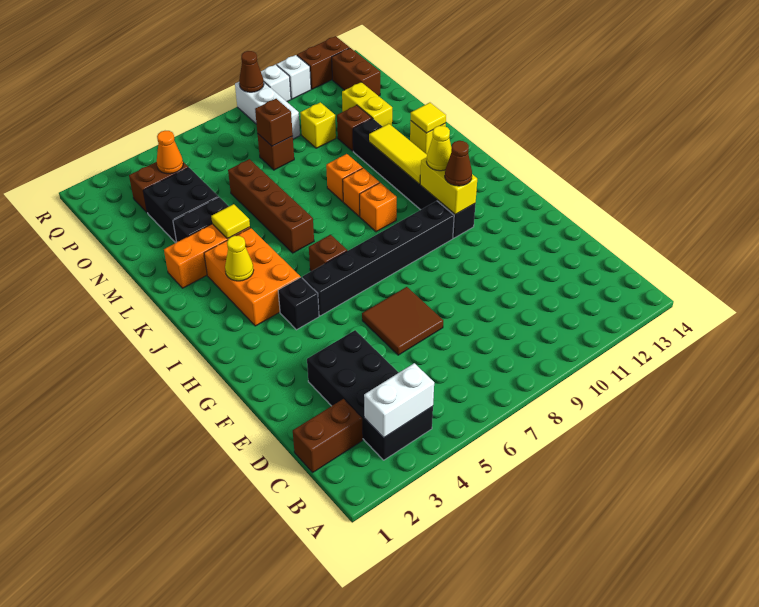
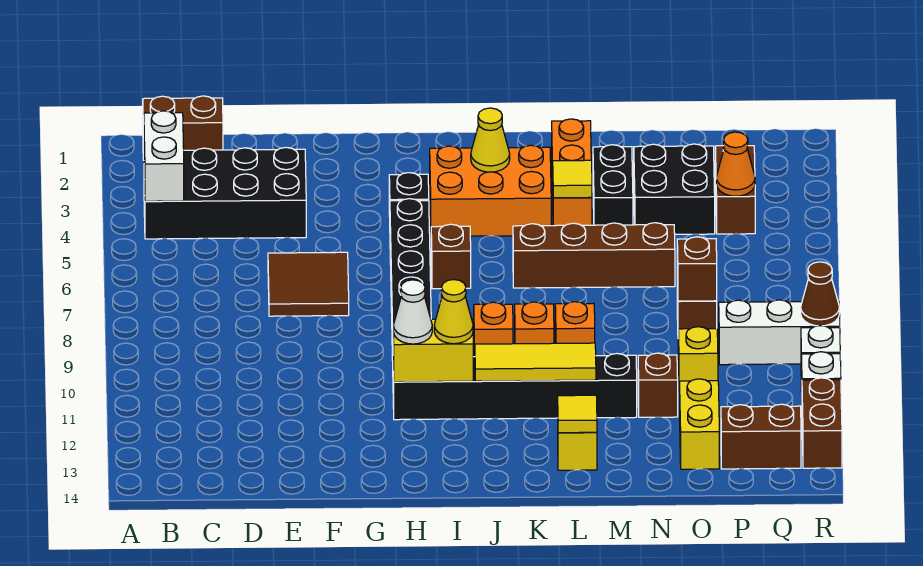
brown brick C1:C2 level 1 -> brown brick B1:C1 level 1
brown cone H11 level 3 -> white cone H11 level 3
yellow brick N12:O12 level 1 -> yellow brick O12:O13 level 1

